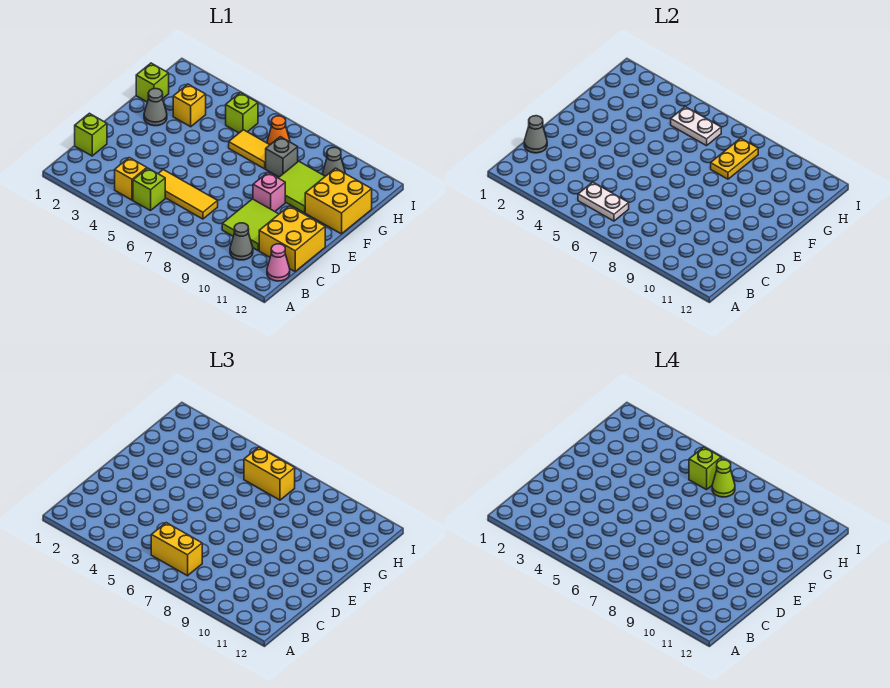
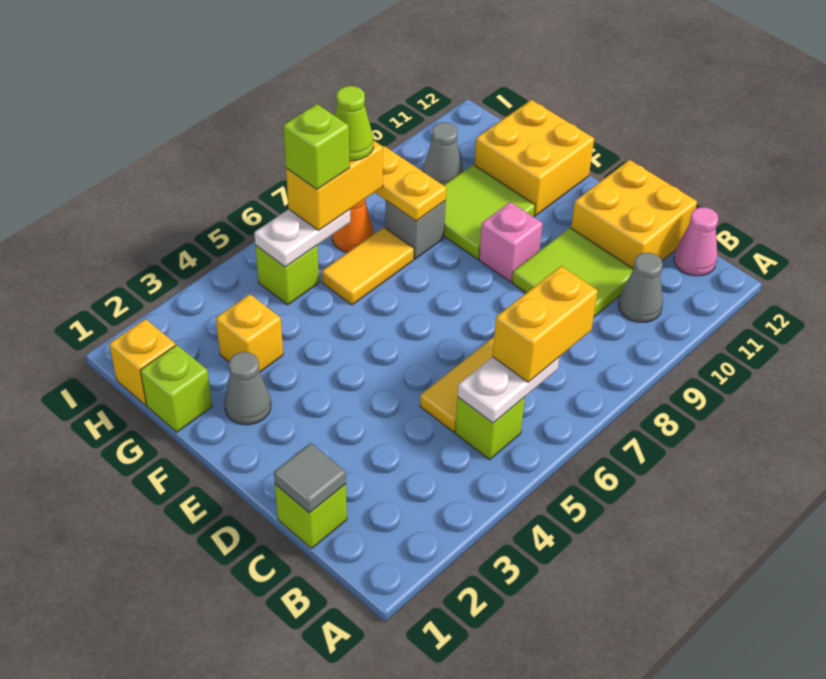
yellow brick B4 level 1 -> yellow brick H1 level 1
grey cone C1 level 2 -> grey tile C1 level 2

